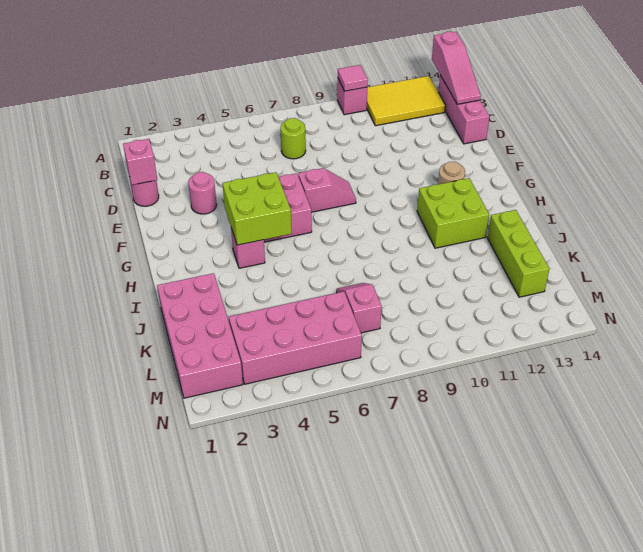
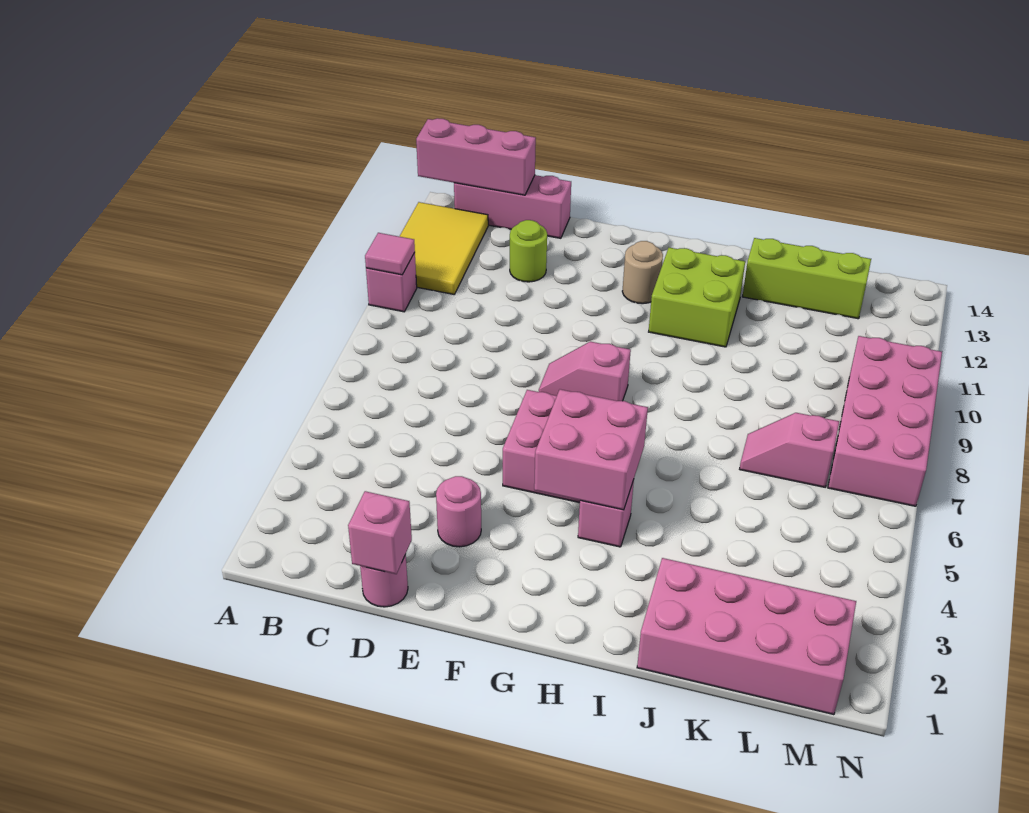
pink slope A14:C14 level 2 top A -> pink brick A14:C14 level 2
lime round brick C7 level 1 -> lime round brick D12 level 1
pink slope F7:F8 level 1 top 7 -> pink slope F8:G8 level 1 top G
lime brick G4:H5 level 2 -> pink brick G4:H5 level 2
pink brick L3:M6 level 1 -> pink brick M7:N10 level 1

